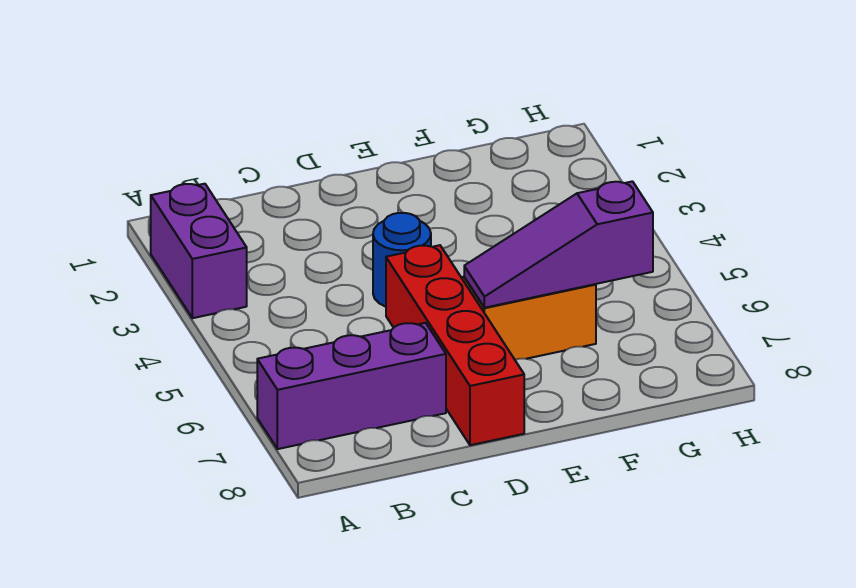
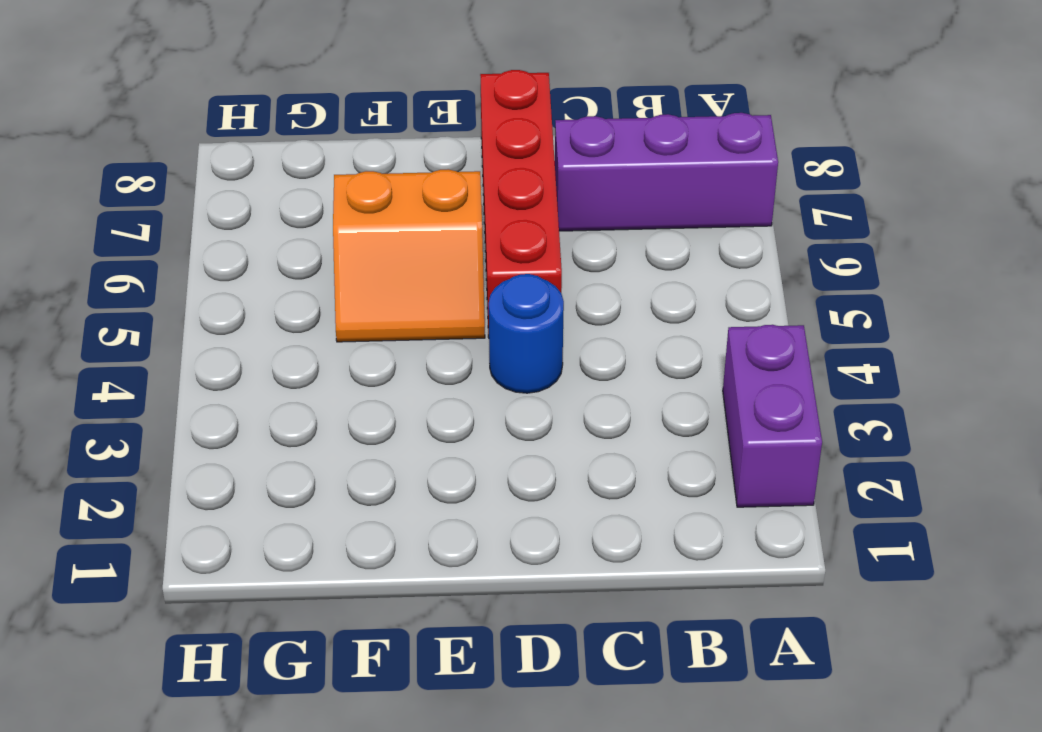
purple slope E6:G6 level 2 top G -> none

